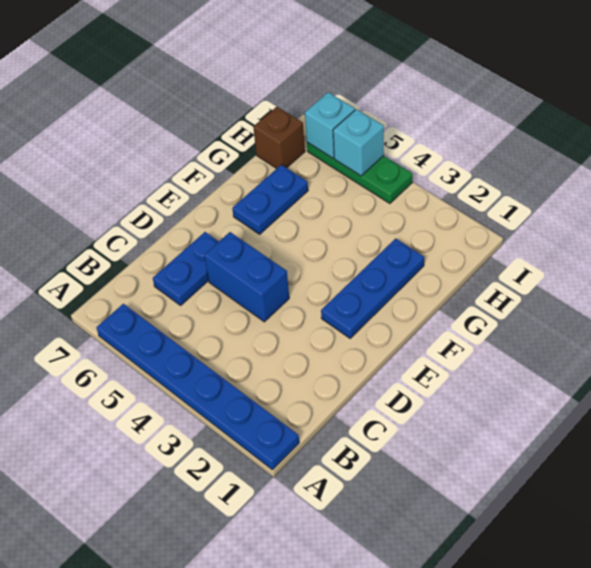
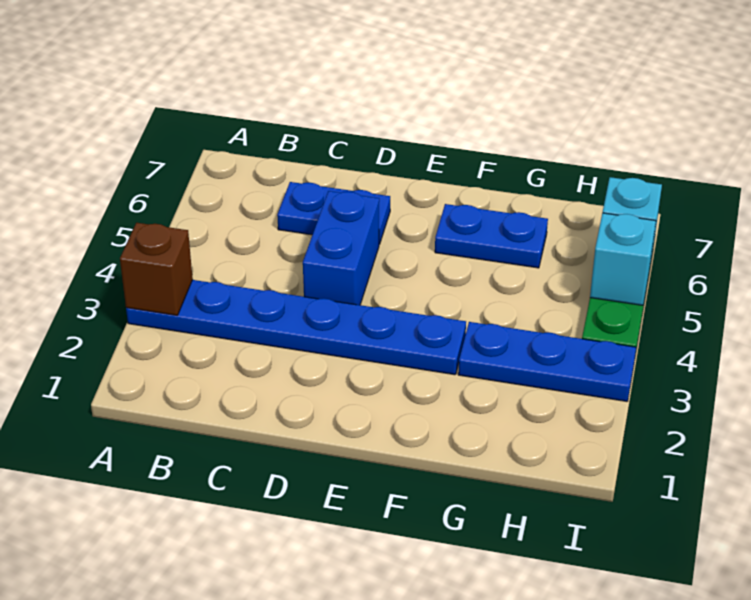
blue plate A1:A6 level 1 -> blue plate A3:F3 level 1
blue plate E2:G2 level 1 -> blue plate G3:I3 level 1
brown brick H7 level 1 -> brown brick A3 level 2

